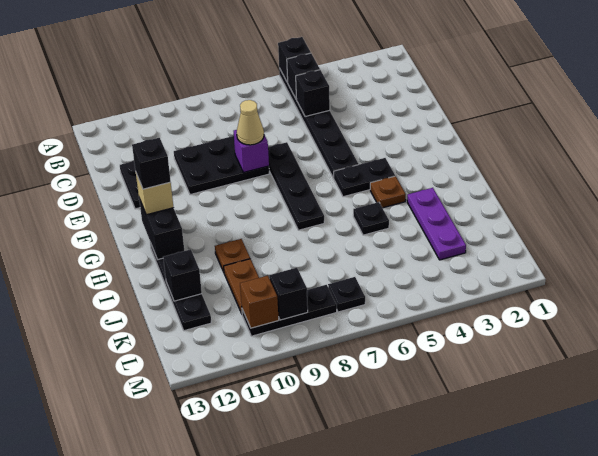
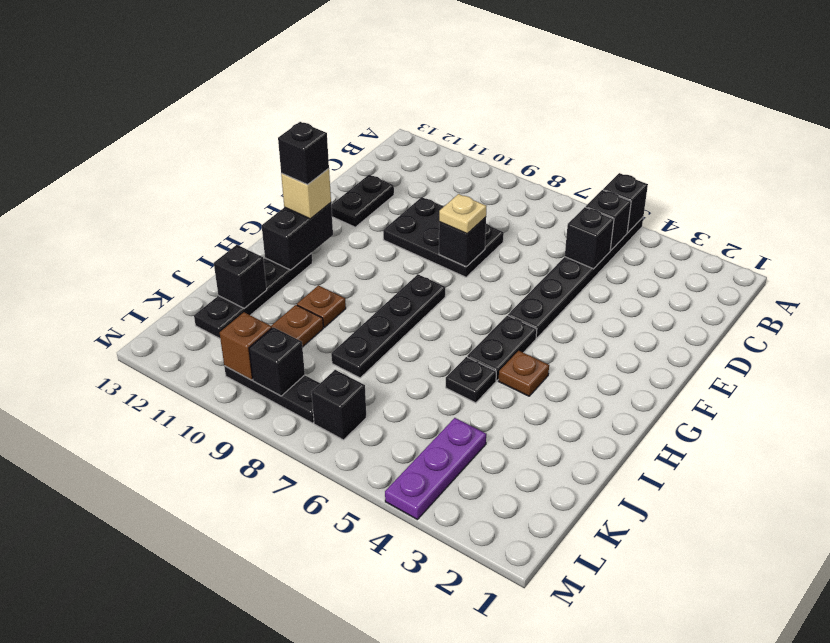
black plate E7:H7 level 1 -> black plate G8:J8 level 1
purple brick E8 level 2 -> black brick E8 level 2
tan cone E8 level 3 -> tan plate E8 level 3
black plate G4:G5 level 1 -> black plate G5:H5 level 1
purple plate I3:K3 level 1 -> purple plate K4:M4 level 1
black plate L7 level 1 -> black brick L7 level 1

